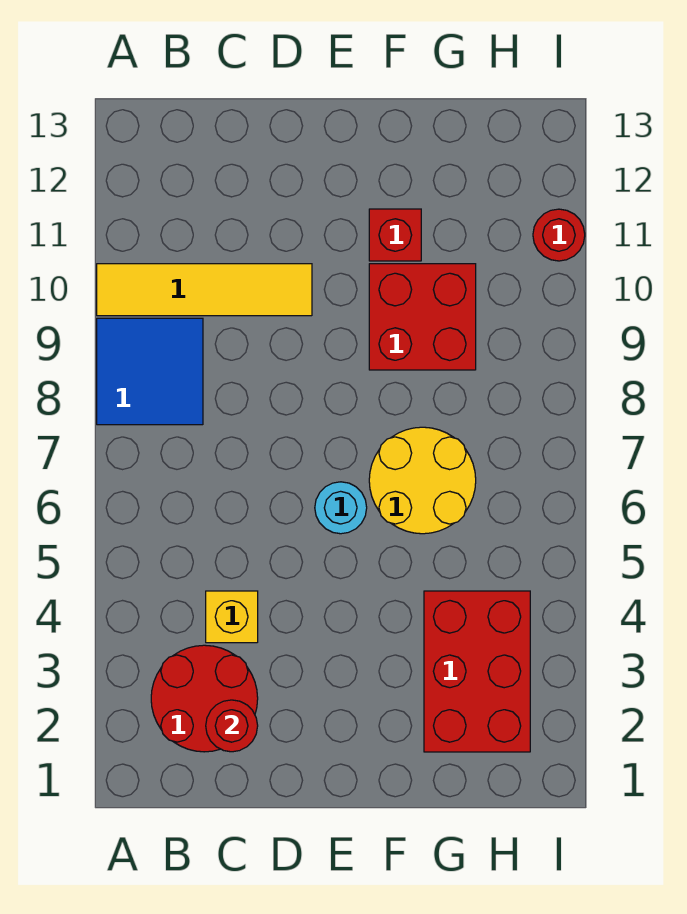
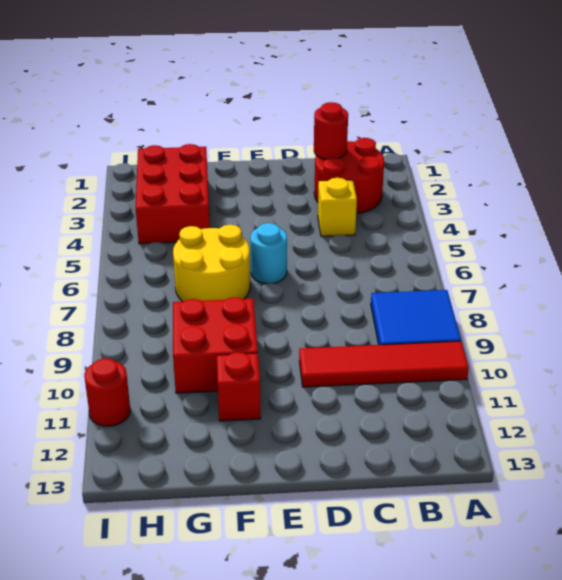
yellow tile A10:D10 level 1 -> red tile A10:D10 level 1

